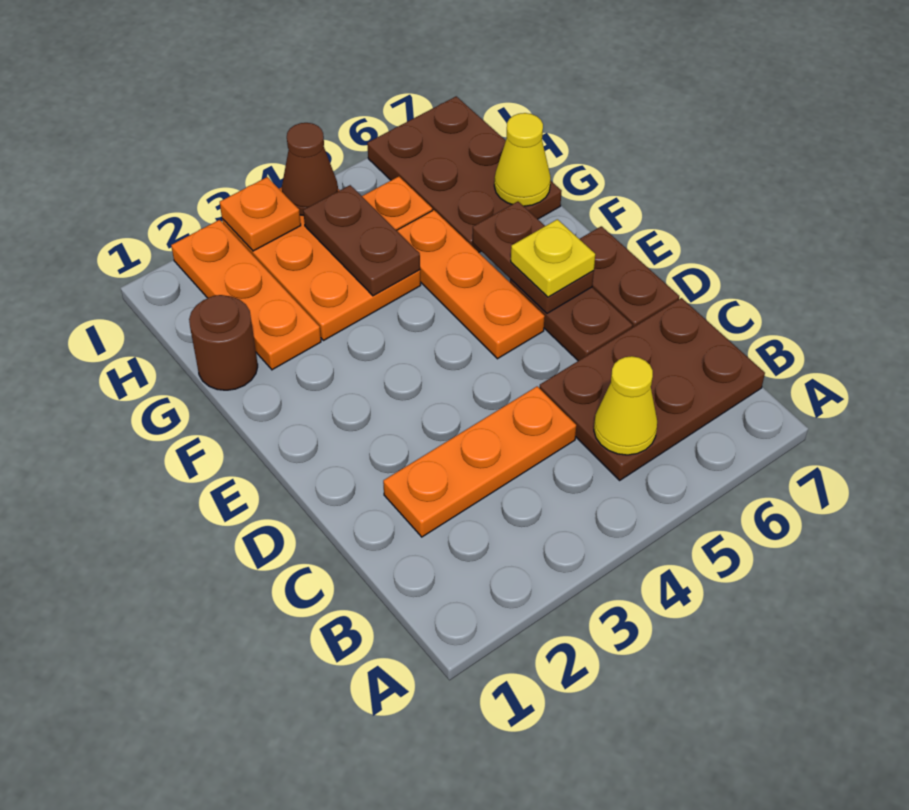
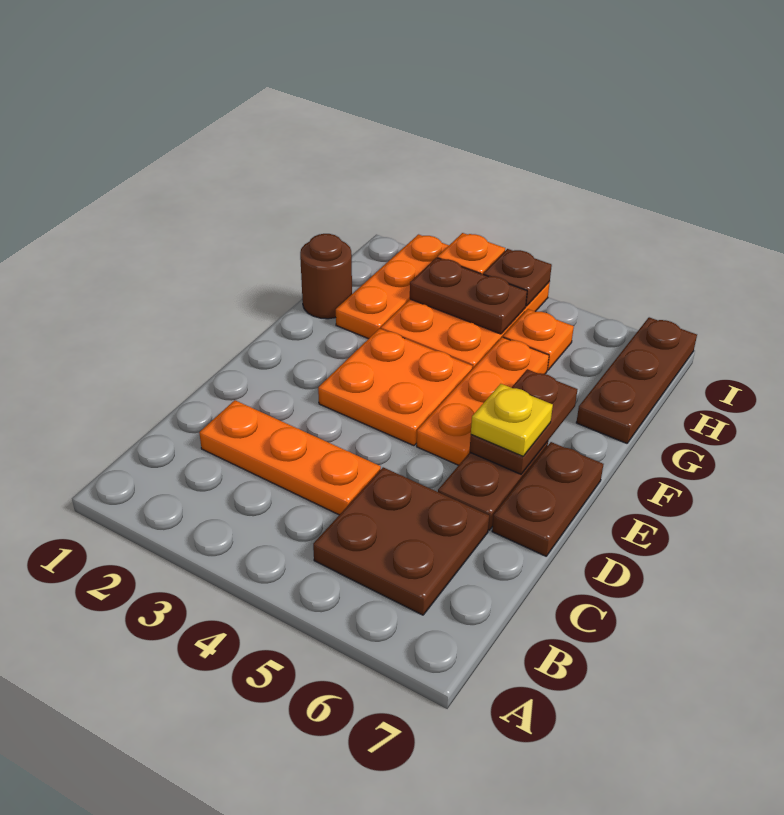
brown plate B5:C7 level 1 -> brown plate B5:C6 level 1
yellow cone B5 level 2 -> none
none -> orange plate E3:F4 level 1
brown plate G4:H4 level 2 -> brown plate H3:H4 level 2
brown plate G6:I7 level 1 -> brown plate G7:I7 level 1
yellow cone G7 level 2 -> none
brown cone I4 level 2 -> brown plate I4 level 2

